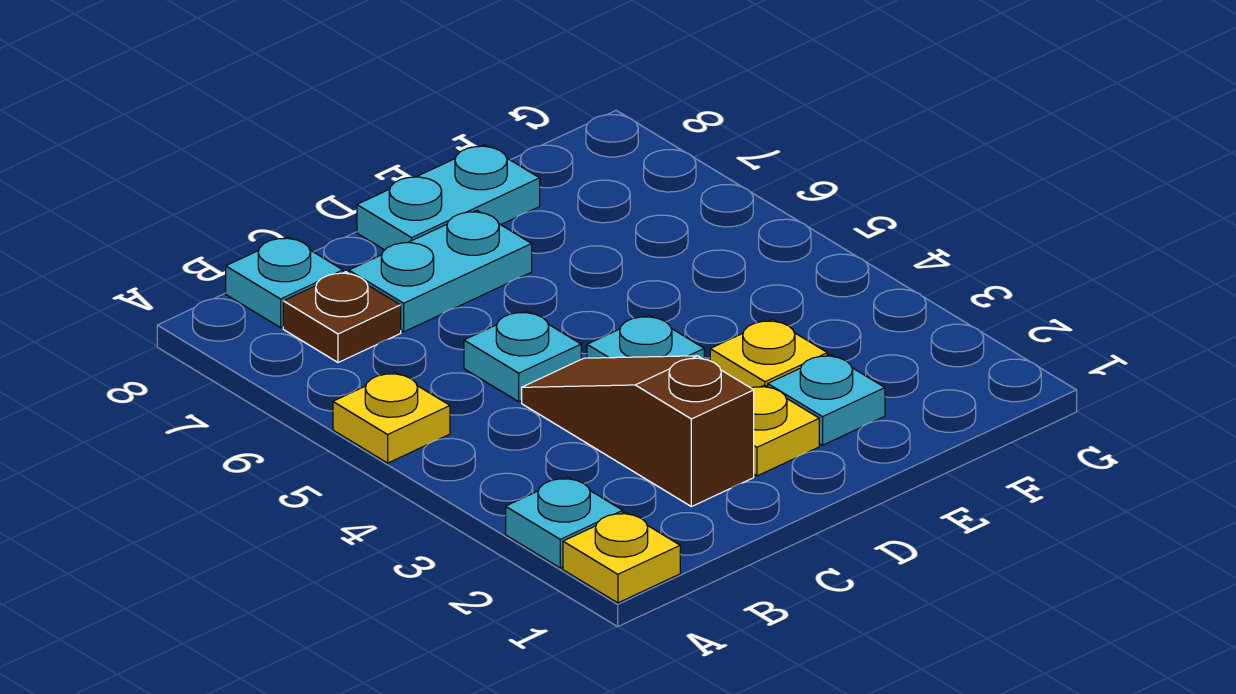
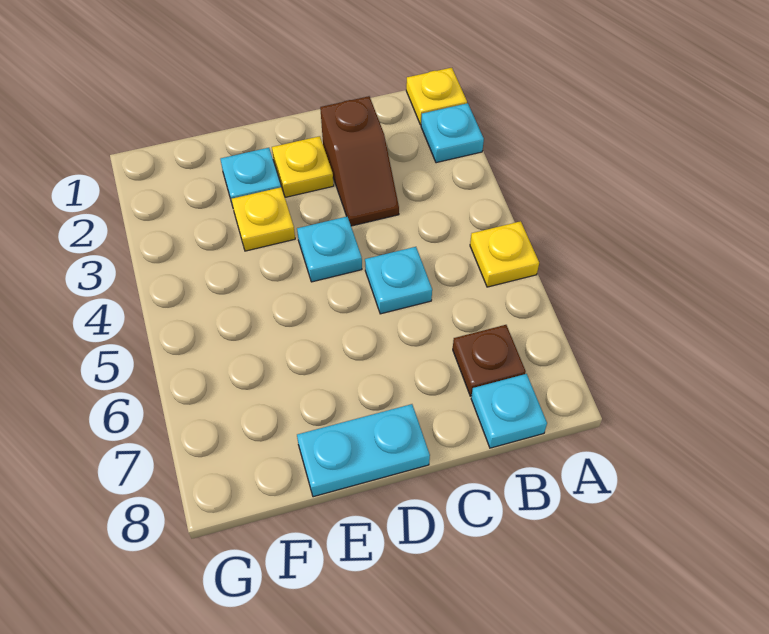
brown slope C2:C4 level 1 top 2 -> brown slope C2:C3 level 1 top 2
cyan plate C7:D7 level 1 -> none

